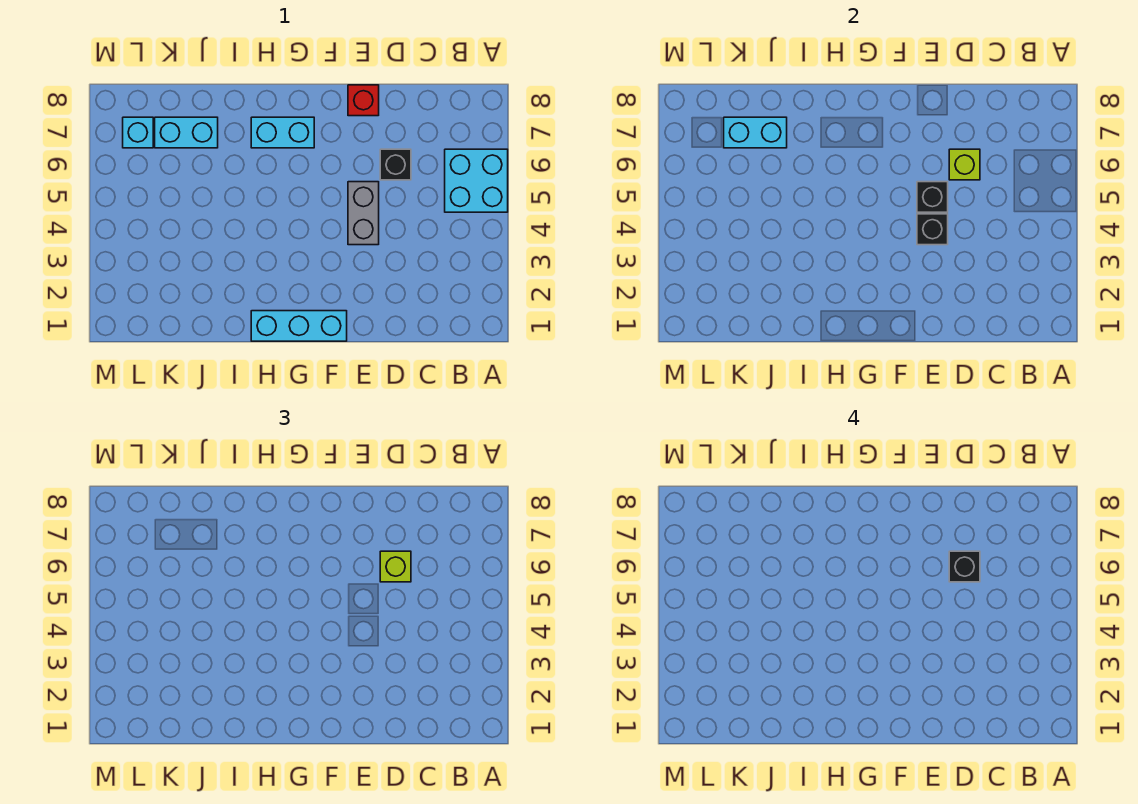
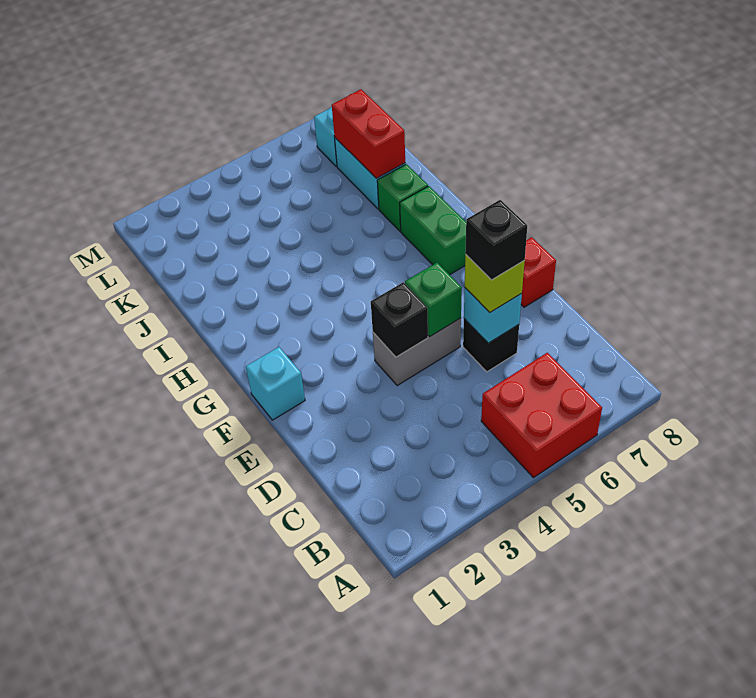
cyan brick A5:B6 level 1 -> red brick A5:B6 level 1
lime brick D6 level 2 -> cyan brick D6 level 2
black brick E5 level 2 -> green brick E5 level 2
cyan brick F1:H1 level 1 -> cyan brick F1 level 1
cyan brick G7:H7 level 1 -> green brick G7:H7 level 1
none -> green brick I7 level 1
cyan brick J7:K7 level 2 -> red brick J7:K7 level 2

